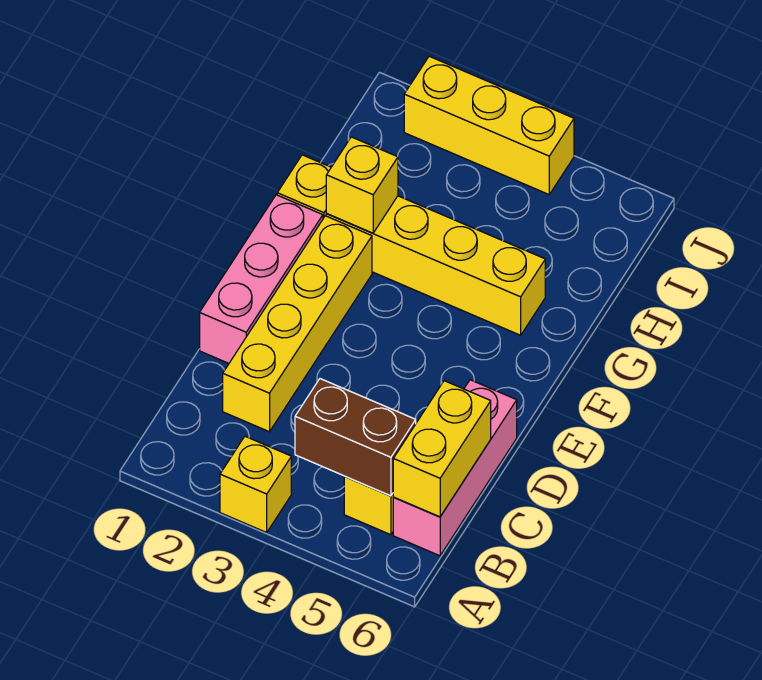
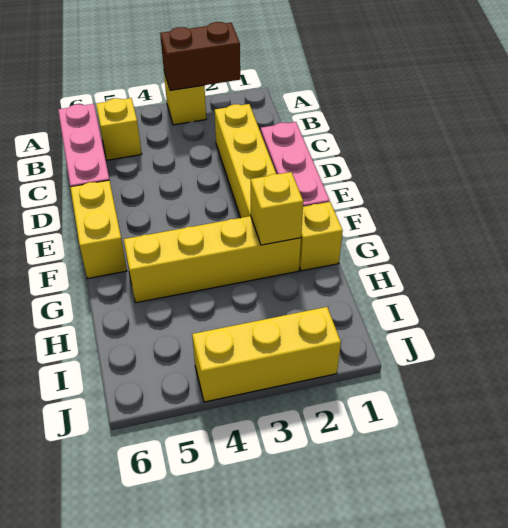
brown brick B4:B5 level 2 -> brown brick A2:A3 level 2
yellow brick B6:C6 level 2 -> yellow brick E6:F6 level 1

